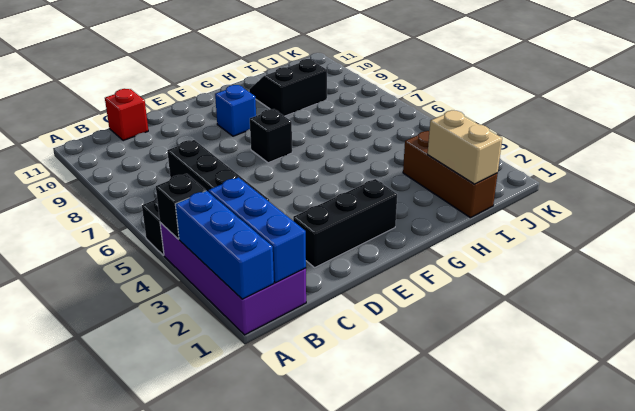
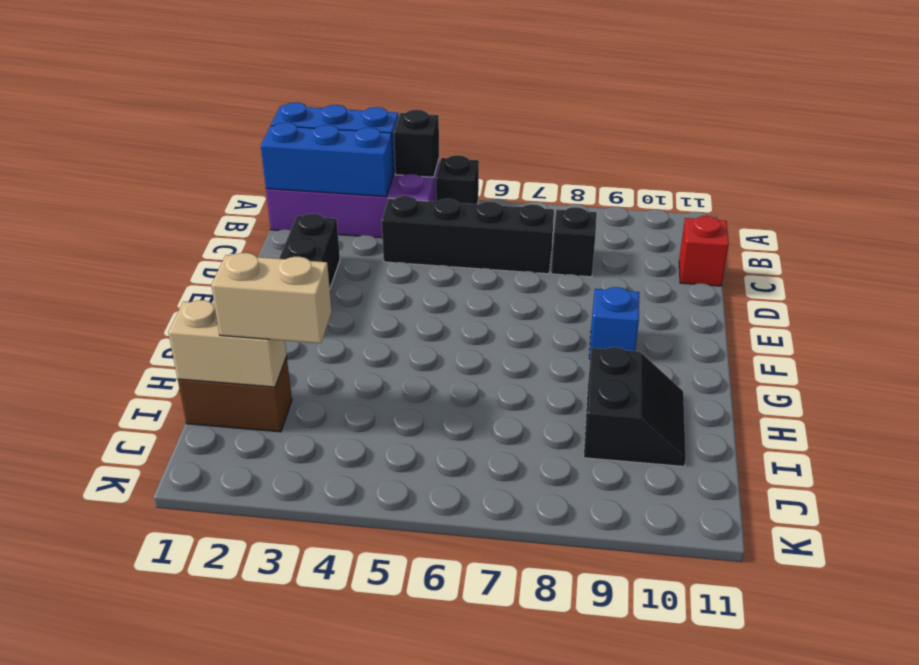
black brick F7 level 1 -> black brick C8 level 1
brown brick I1:I3 level 1 -> brown brick I1:I2 level 1
none -> tan brick I2:I3 level 3

